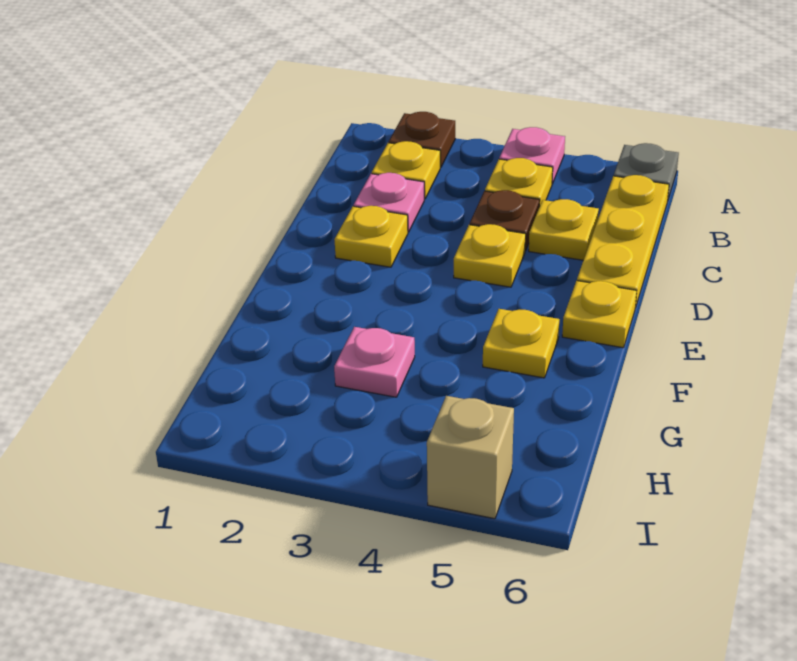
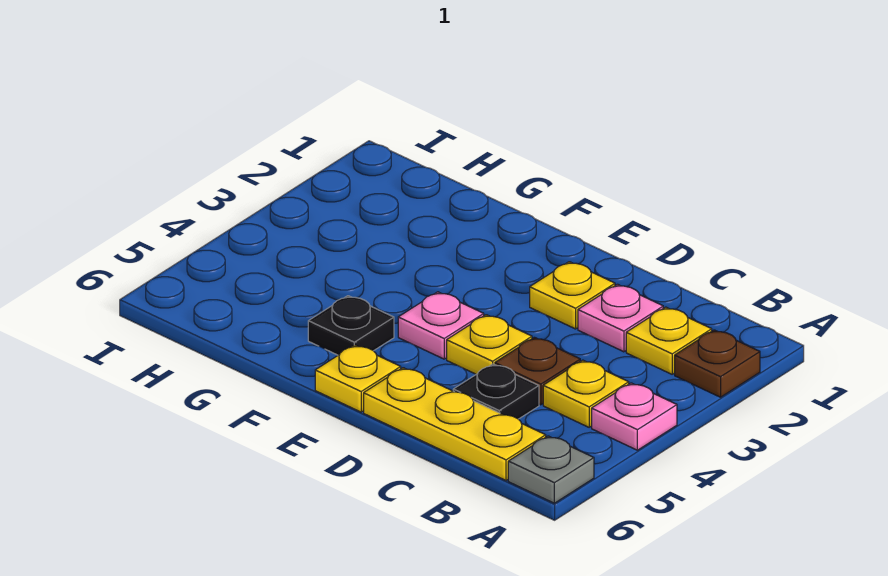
yellow plate C5 level 1 -> black plate C5 level 1
yellow plate F5 level 1 -> black plate F5 level 1
pink plate G3 level 1 -> pink plate E4 level 1
tan brick I5 level 1 -> none

